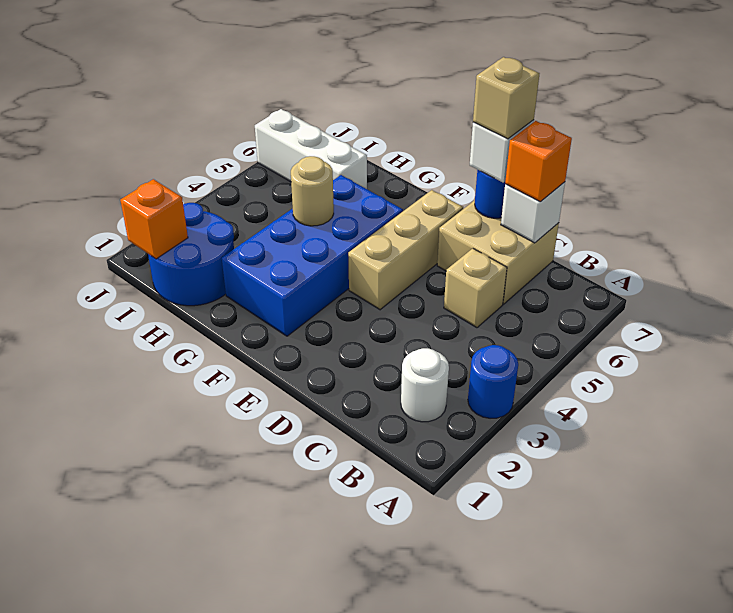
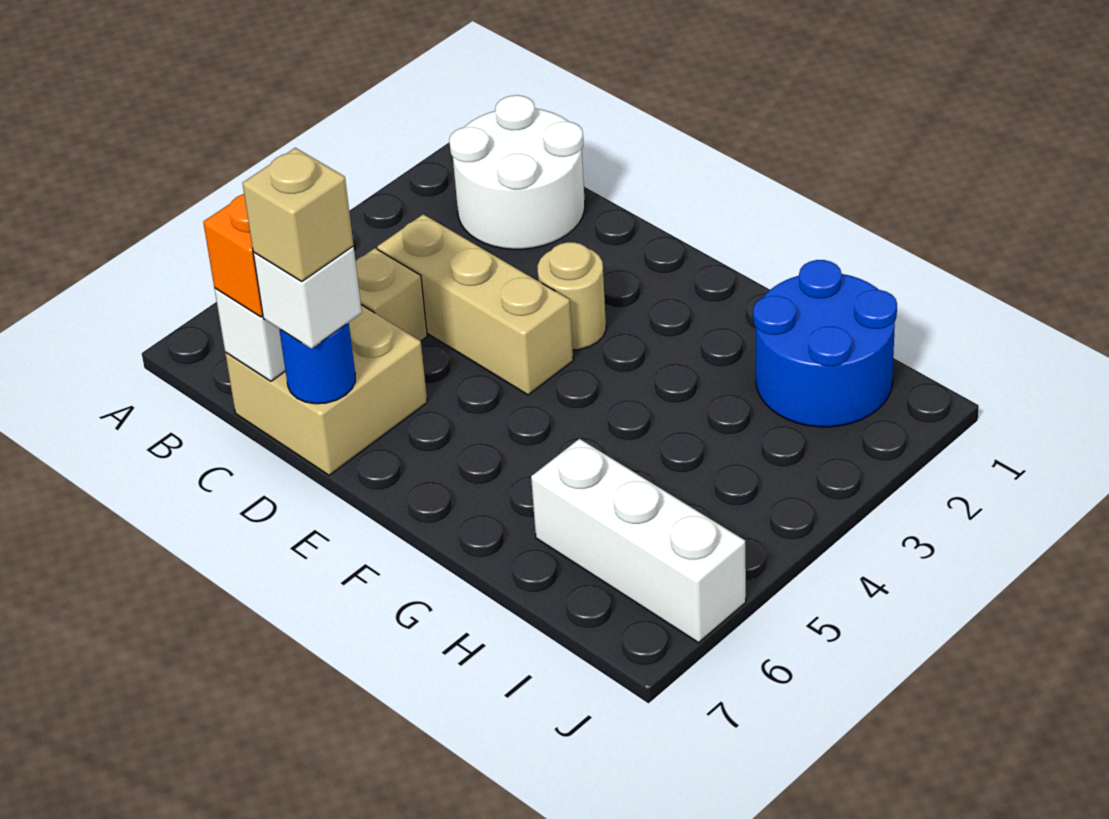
blue round brick A3 level 1 -> none
white round brick B2 level 1 -> white round brick B1:C2 level 1
tan brick E4:E6 level 1 -> tan brick C4:E4 level 1
blue brick F2:G5 level 1 -> none
tan round brick G4 level 2 -> tan round brick E3 level 1
orange brick I1 level 2 -> none

